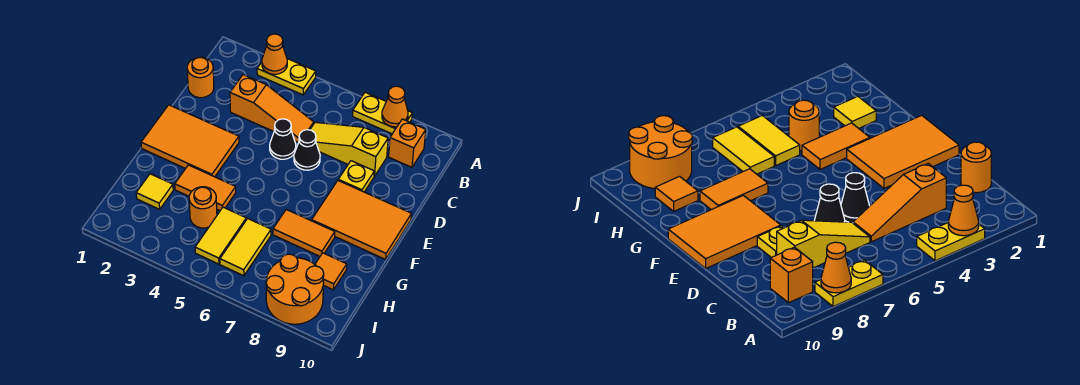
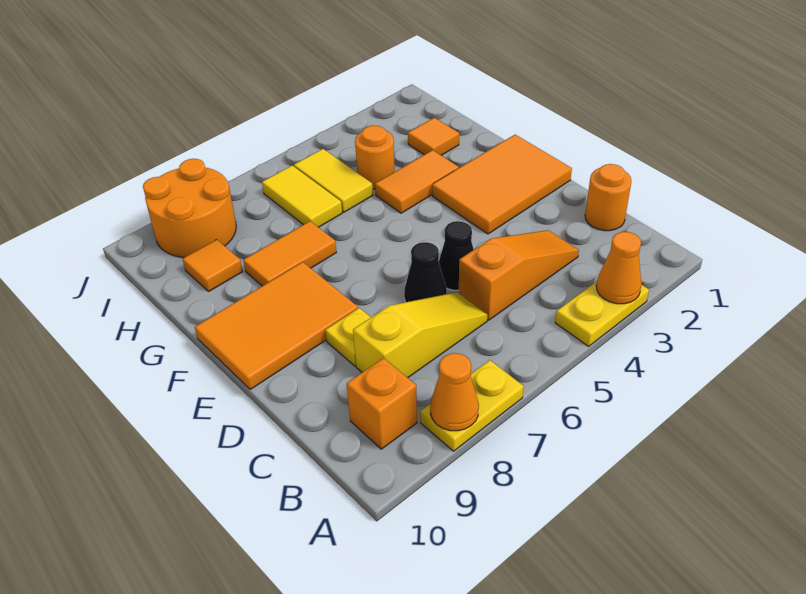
orange slope C3:C5 level 1 top 3 -> orange slope C3:C5 level 1 top 5
yellow tile H2 level 1 -> orange tile H2 level 1

